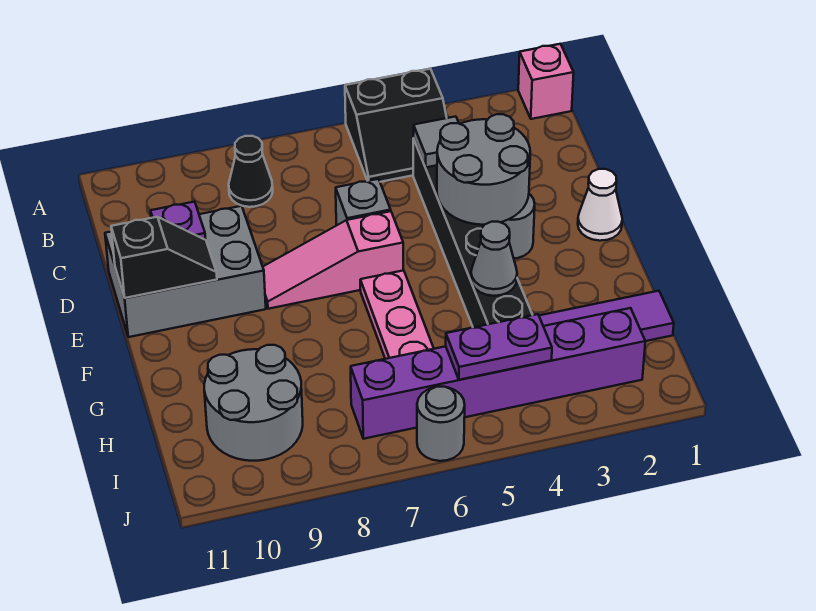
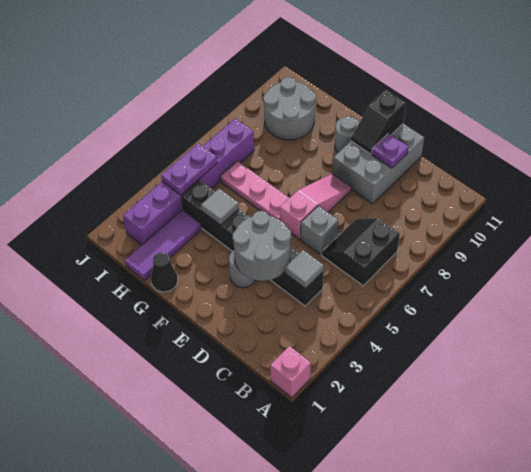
black slope A4:B5 level 1 top A -> black slope B6:C7 level 1 top B
black cone B8 level 1 -> black cone G1 level 1
white cone E1 level 1 -> none
grey cone G4 level 2 -> grey tile G4 level 2
grey round brick J6 level 1 -> grey round brick F10 level 1

